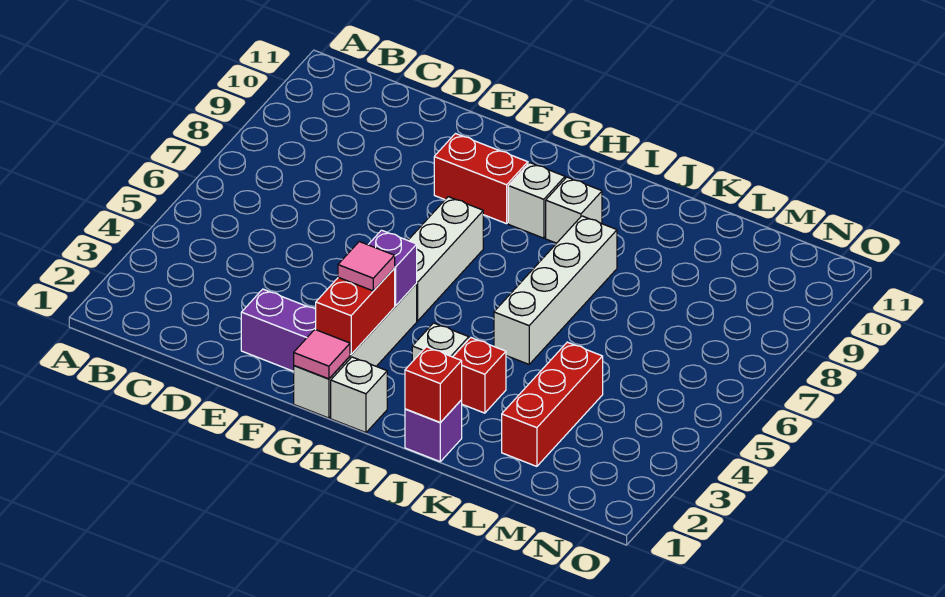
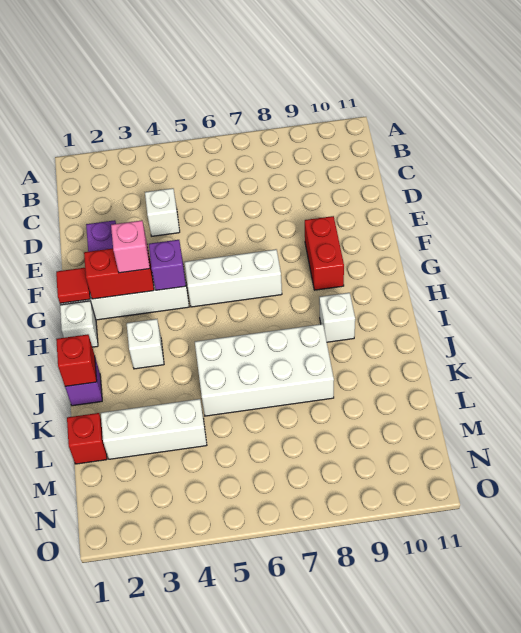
pink tile G1 level 2 -> red tile G1 level 2
pink tile G3 level 3 -> pink brick G3 level 3
white brick H9 level 1 -> white brick D4 level 1
red brick J3 level 1 -> red brick L1 level 1
white brick J5:J8 level 1 -> white brick J5:K8 level 1
red brick L2:L4 level 1 -> white brick L2:L4 level 1

